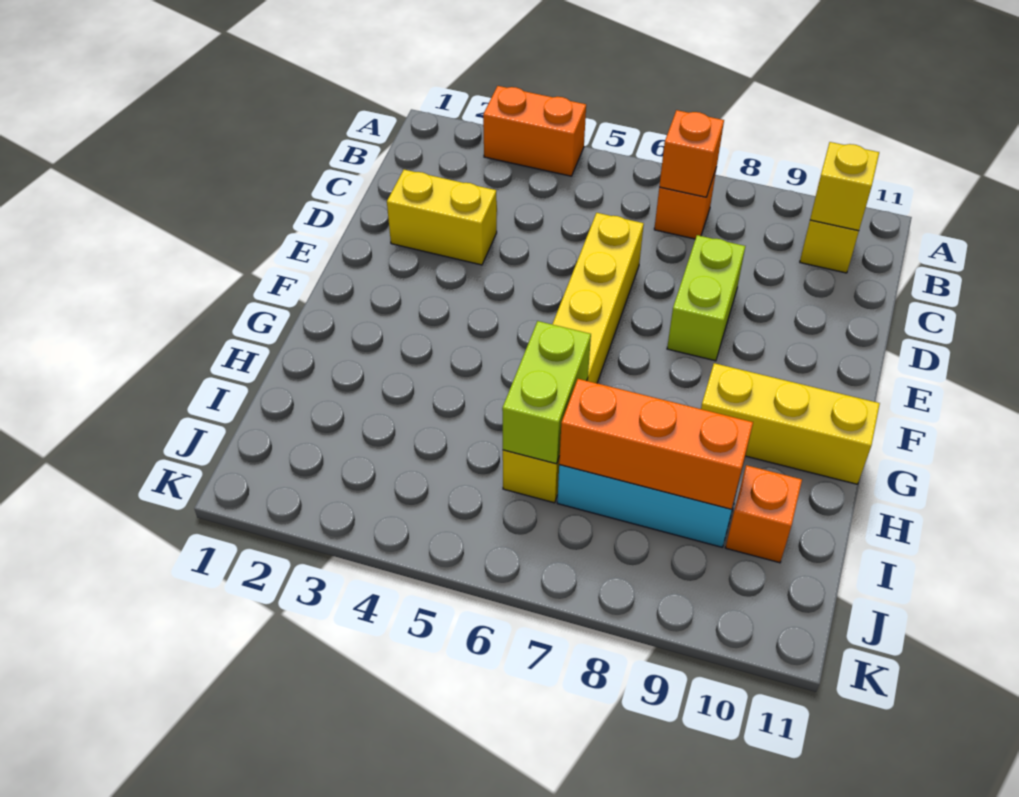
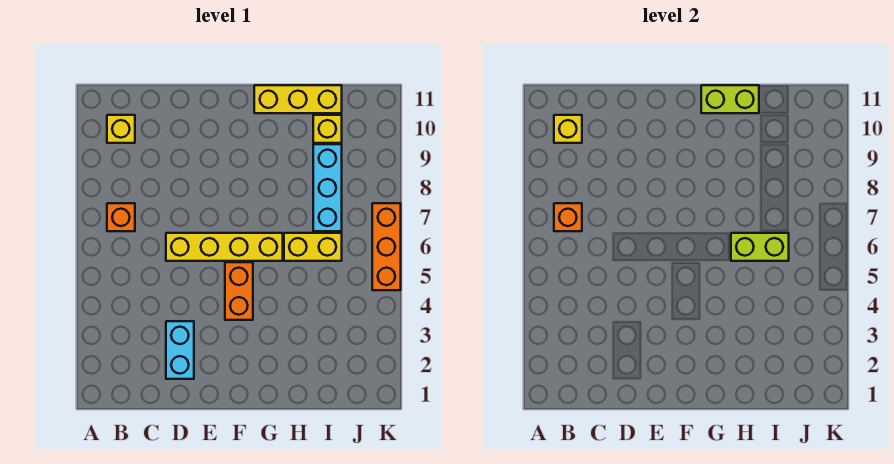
orange brick A3:A4 level 1 -> orange brick F4:F5 level 1
yellow brick D2:D3 level 1 -> cyan brick D2:D3 level 1
lime brick D8:E8 level 1 -> lime brick G11:H11 level 2
yellow brick G9:G11 level 1 -> yellow brick G11:I11 level 1
orange brick I7:I9 level 2 -> orange brick K5:K7 level 1
orange brick I10 level 1 -> yellow brick I10 level 1

